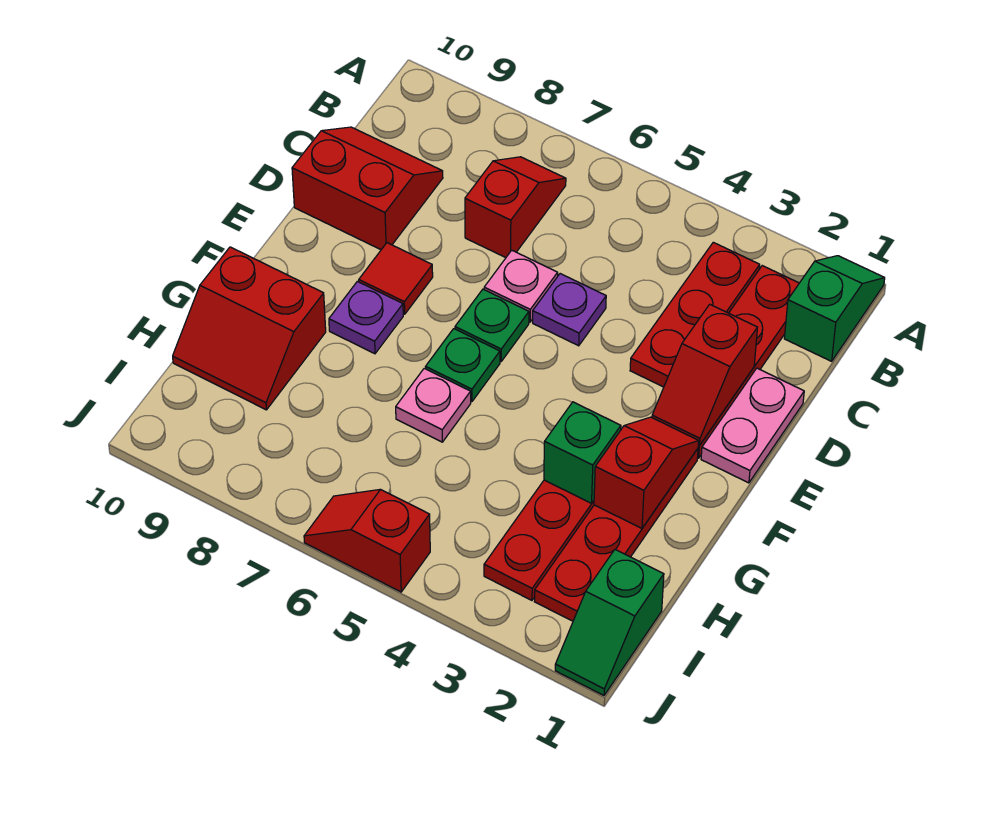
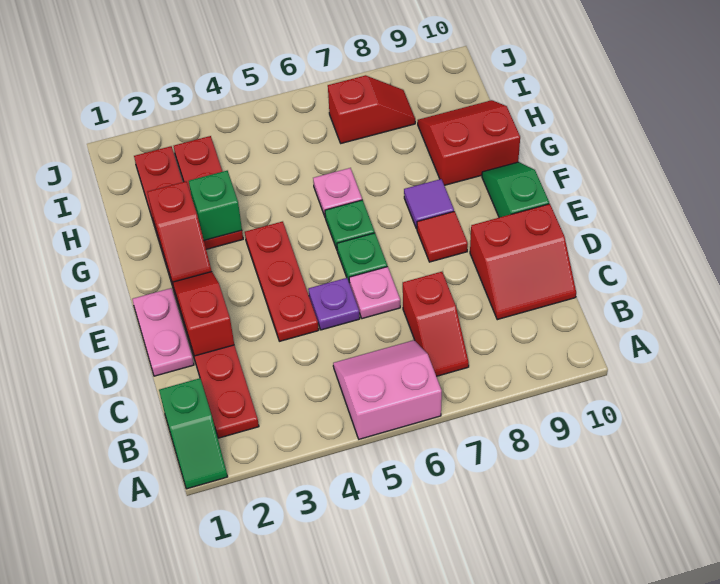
none -> pink slope A5:B6 level 1 top A
red plate B3:D3 level 1 -> red plate D4:F4 level 1
purple plate F8 level 1 -> purple tile F8 level 1
green slope I1:J1 level 1 top I -> green slope E10:F10 level 1 top E
red slope J5:J6 level 1 top 5 -> red slope I7:I8 level 1 top 7

